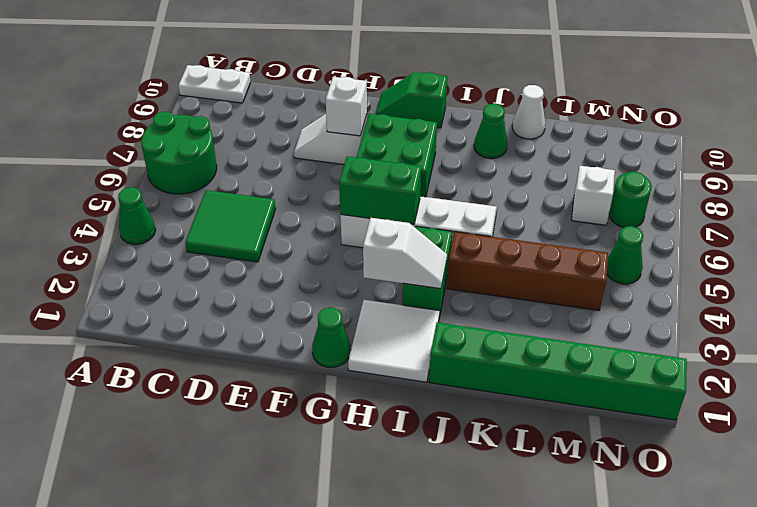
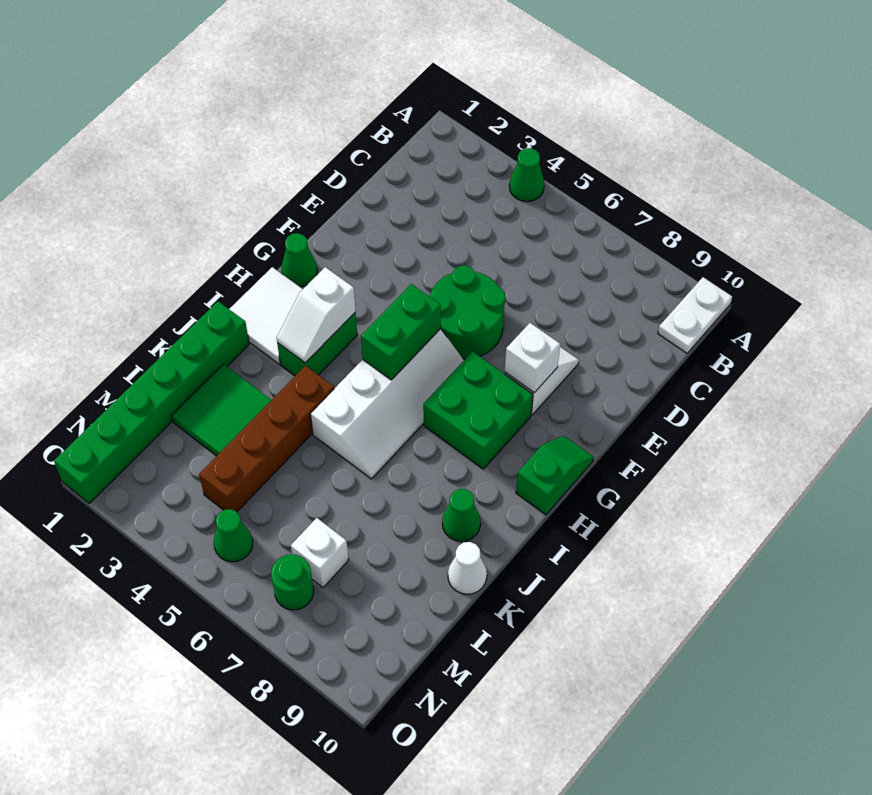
green round brick A6:B7 level 1 -> green round brick E5:F6 level 1
green tile C4:D5 level 1 -> green tile K2:L3 level 1
green brick I3:I4 level 1 -> green brick H3:I3 level 1

